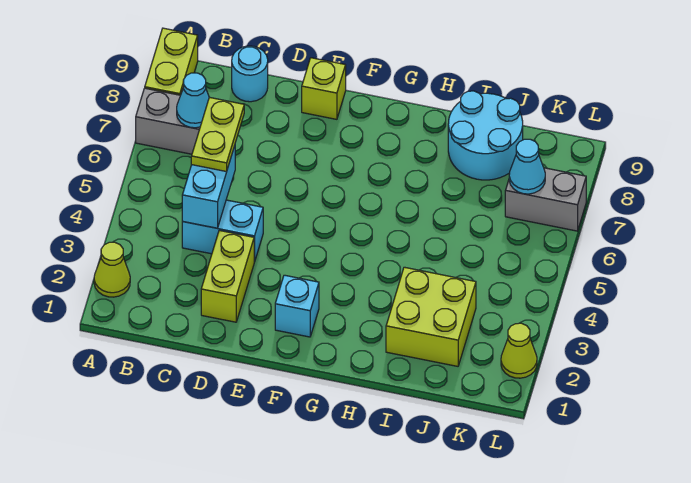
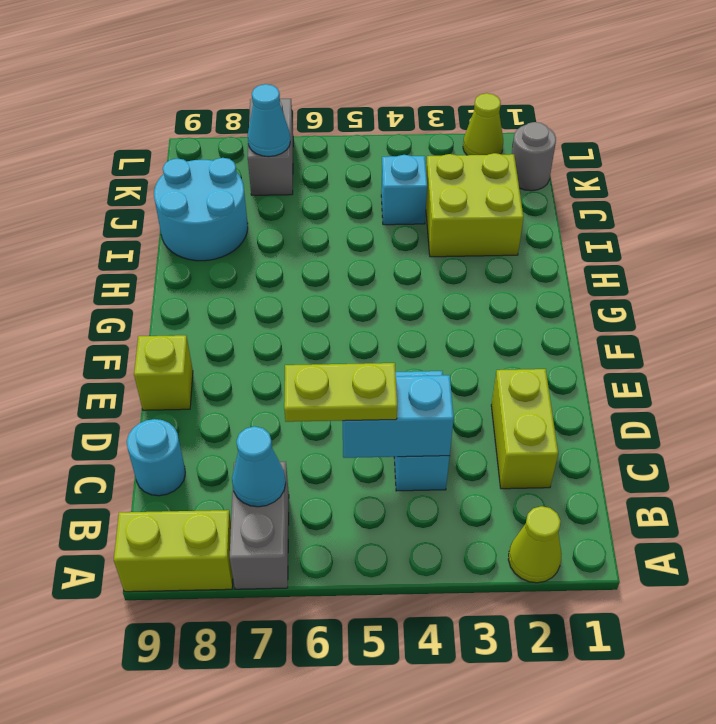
lime brick D2:D3 level 1 -> lime brick C2:D2 level 1
cyan brick F2 level 1 -> cyan brick J4 level 1
none -> grey round brick K1 level 1

